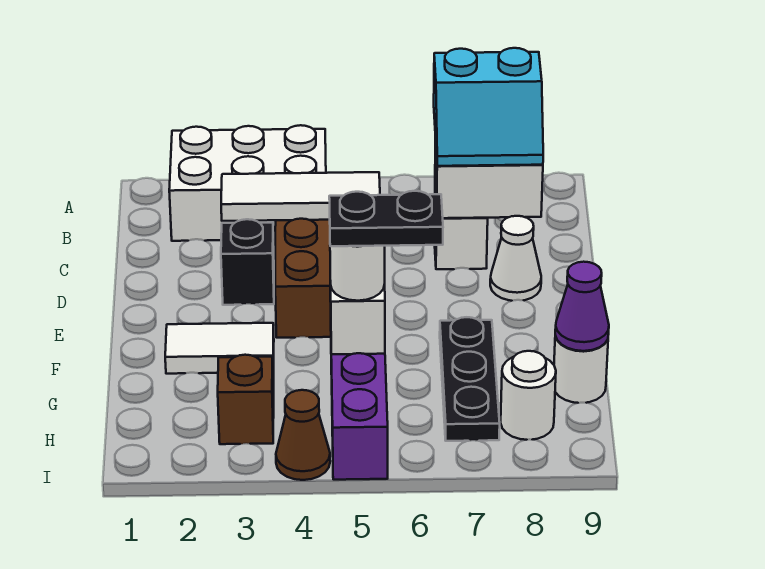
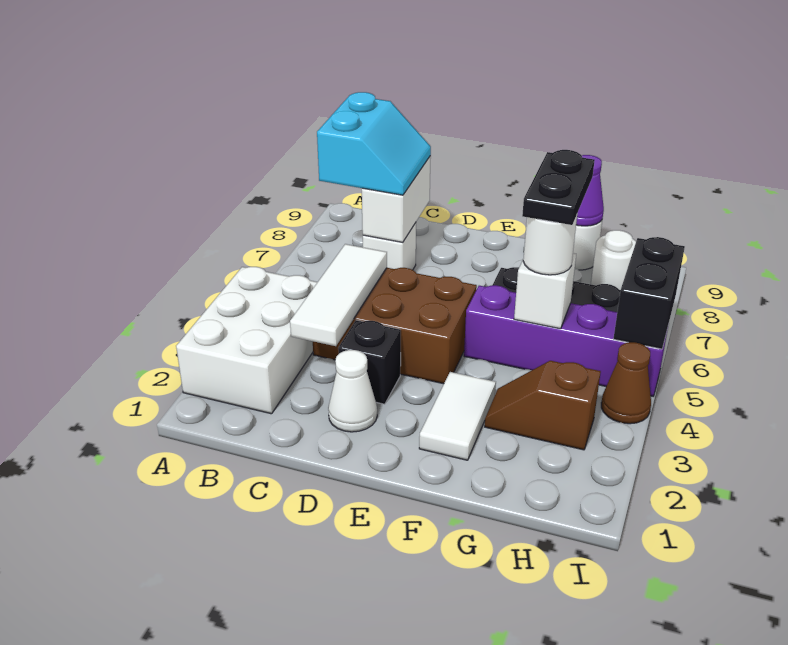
white cone D8 level 1 -> white cone D2 level 1
none -> black brick I5:I6 level 2

